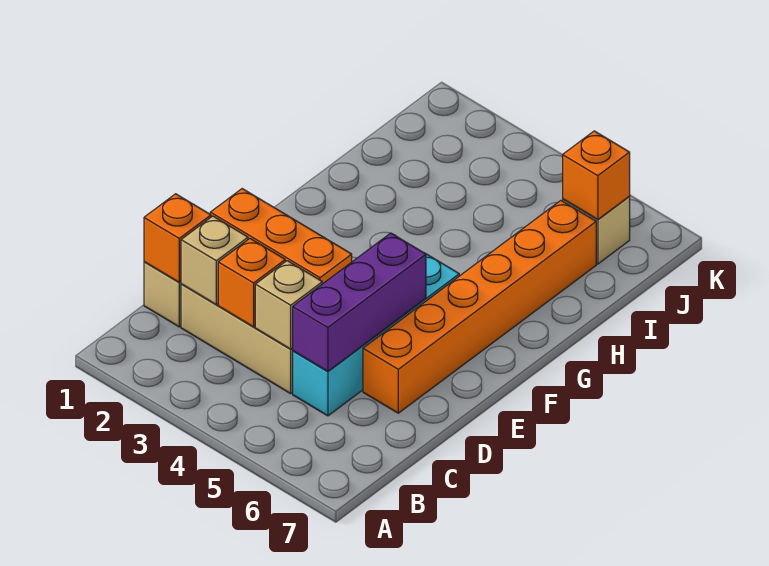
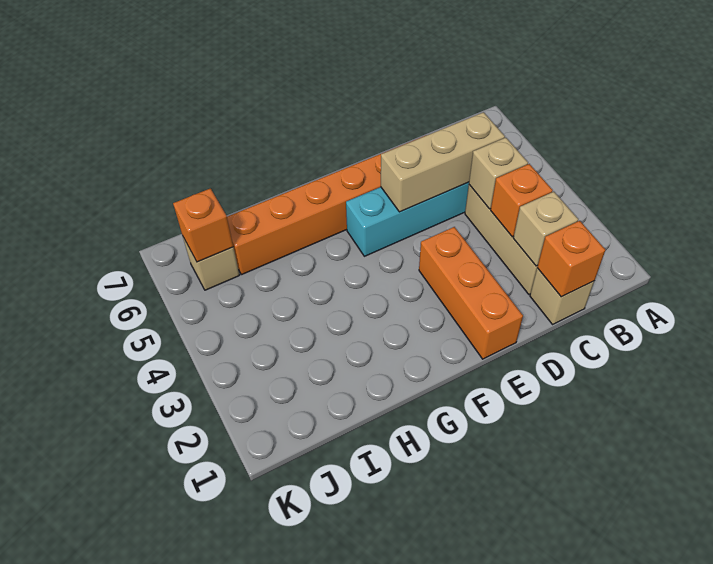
purple brick C5:E5 level 2 -> tan brick C5:E5 level 2

